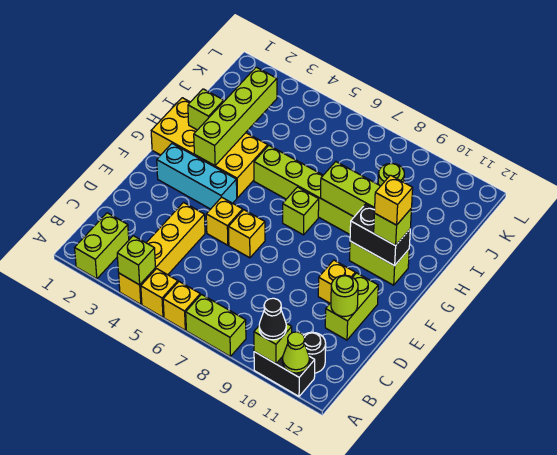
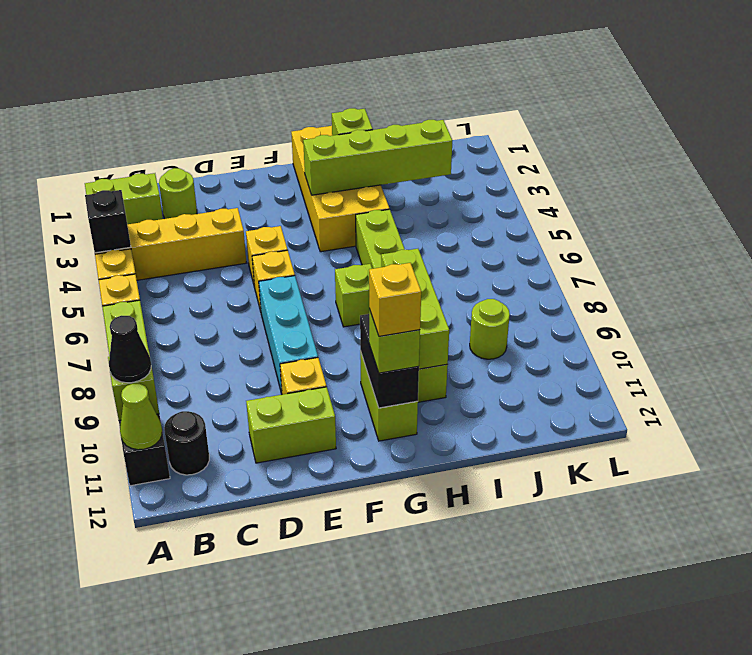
lime brick A4 level 2 -> black brick A4 level 2
lime round brick D11 level 2 -> lime round brick C2 level 1
cyan brick F2:F4 level 1 -> cyan brick E7:E9 level 1

